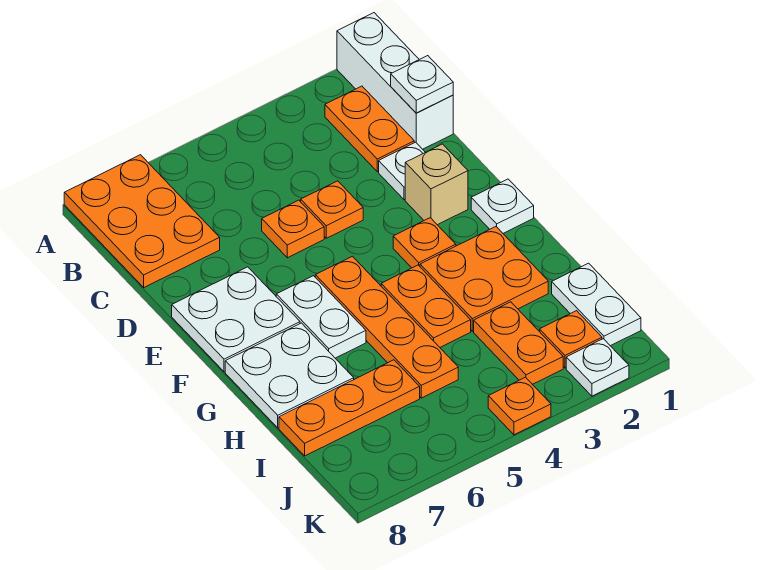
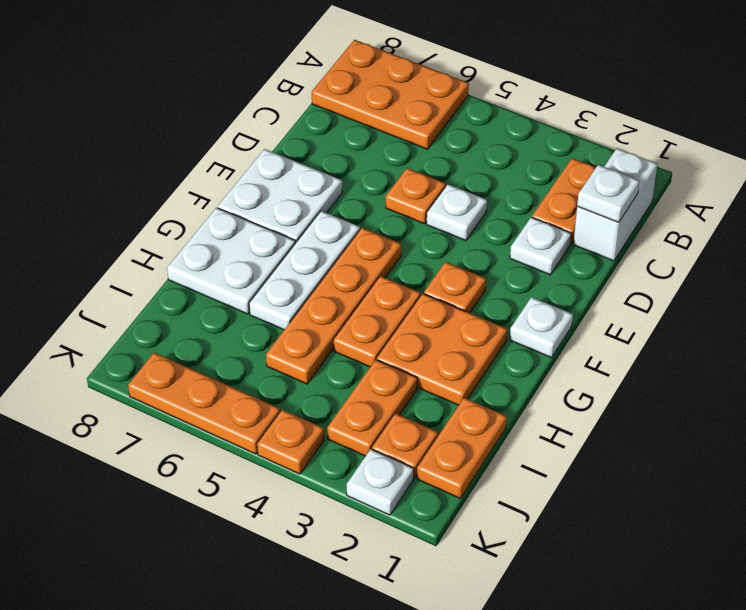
white brick A1:C1 level 1 -> white brick B1:C1 level 1
orange plate A7:C8 level 1 -> orange plate A6:B8 level 1
orange plate D4 level 1 -> white plate D4 level 1
tan brick E2 level 1 -> none
white plate F6:G6 level 1 -> white plate F6:H6 level 1
white plate I1:J1 level 1 -> orange plate I1:J1 level 1
orange plate I6:I8 level 1 -> orange plate K5:K7 level 1

